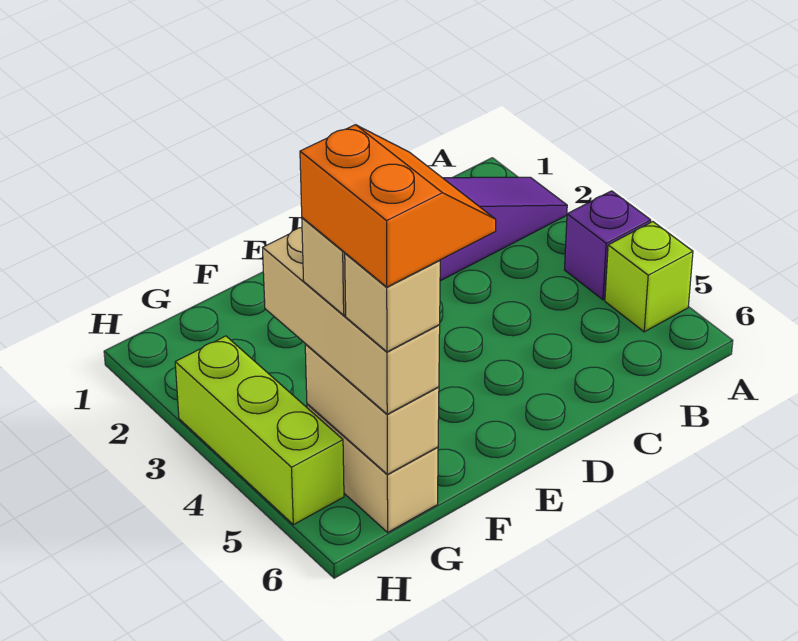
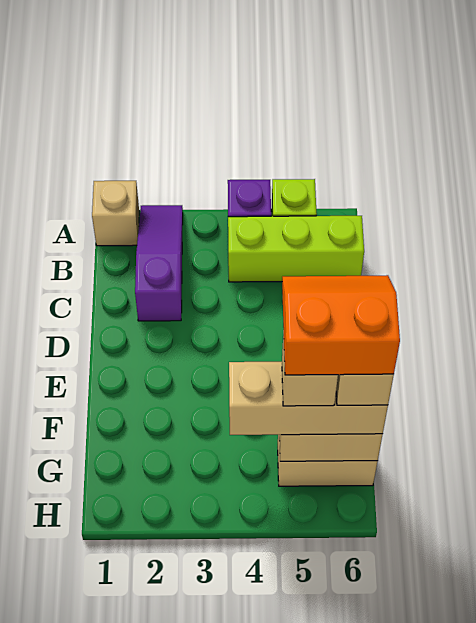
none -> tan brick A1 level 1
lime brick H3:H5 level 1 -> lime brick B4:B6 level 1

